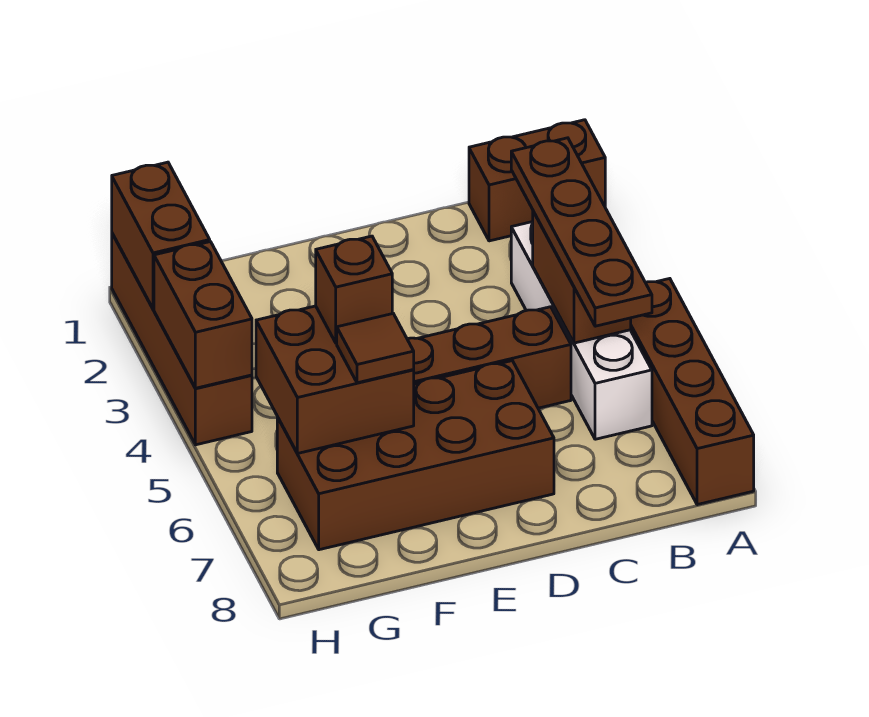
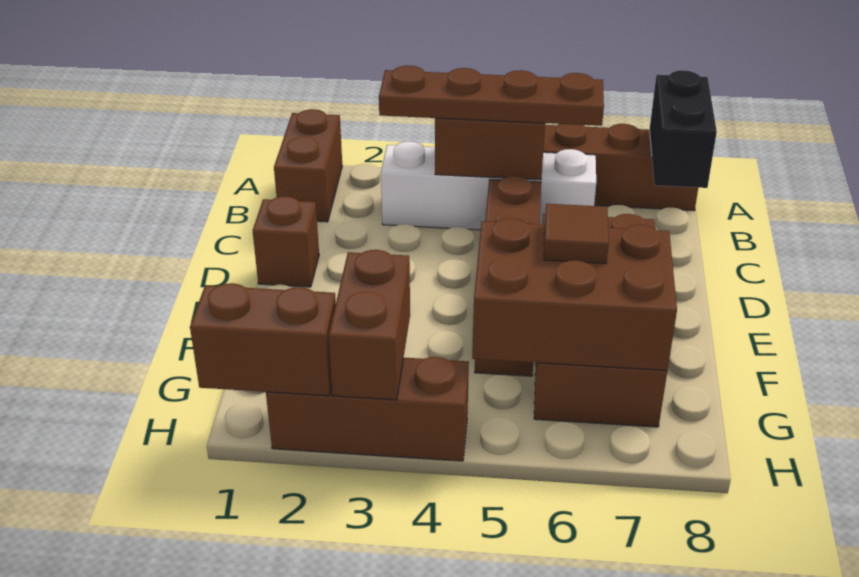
none -> black brick A8:B8 level 2
brown brick F5:G6 level 2 -> brown brick F5:G7 level 2
brown brick F5 level 3 -> brown brick D1 level 1
brown brick H1:H4 level 1 -> brown brick H2:H4 level 1
brown brick H3:H4 level 2 -> brown brick G3:H3 level 2

